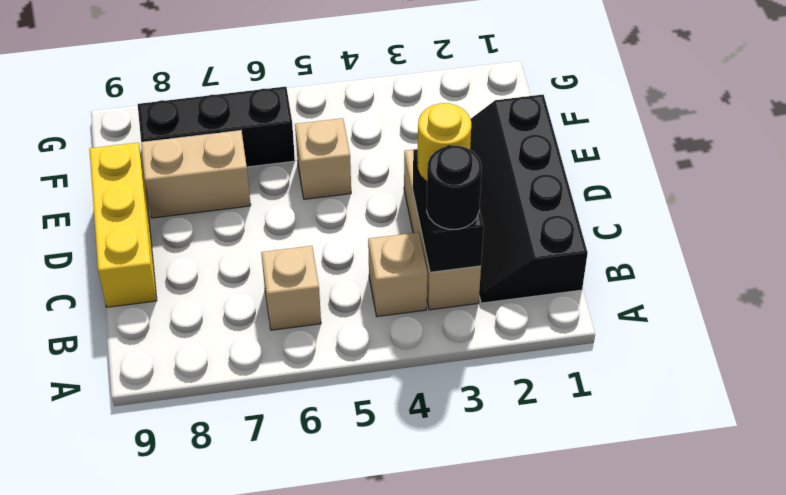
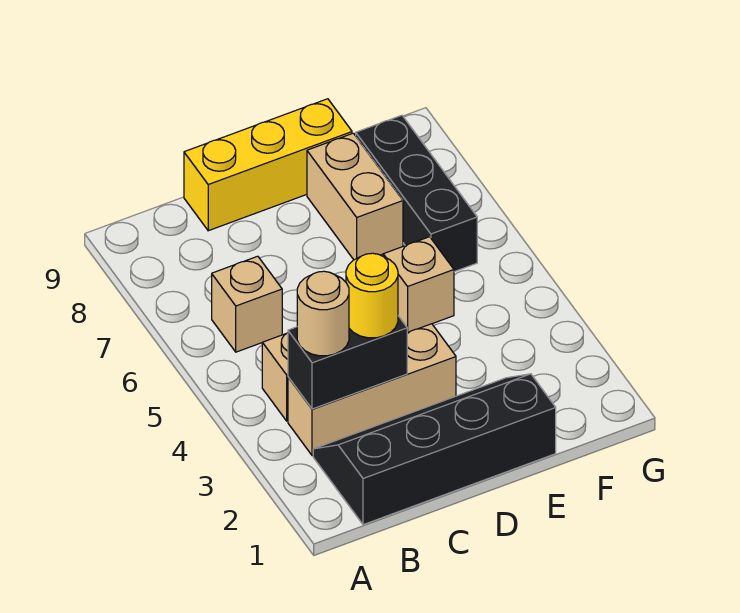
black round brick B3 level 3 -> tan round brick B3 level 3

